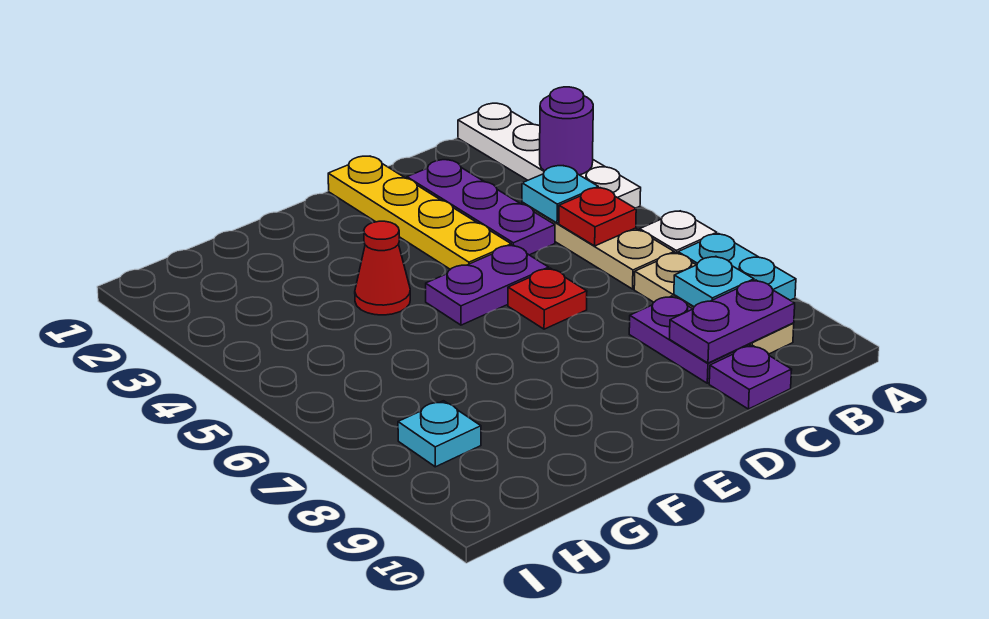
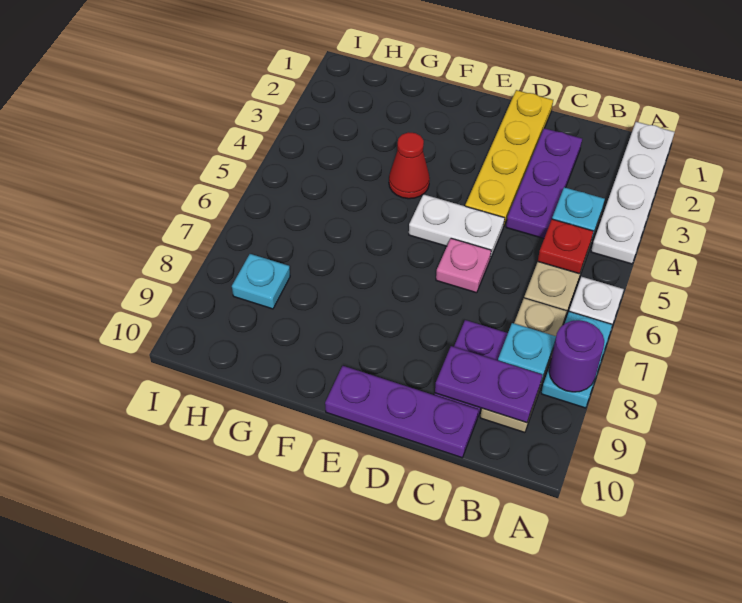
purple round brick A3 level 2 -> purple round brick A8 level 2
purple plate C10 level 1 -> purple plate C10:E10 level 1
purple plate D5:E5 level 1 -> white plate D5:E5 level 1
red plate D6 level 1 -> pink plate D6 level 1

